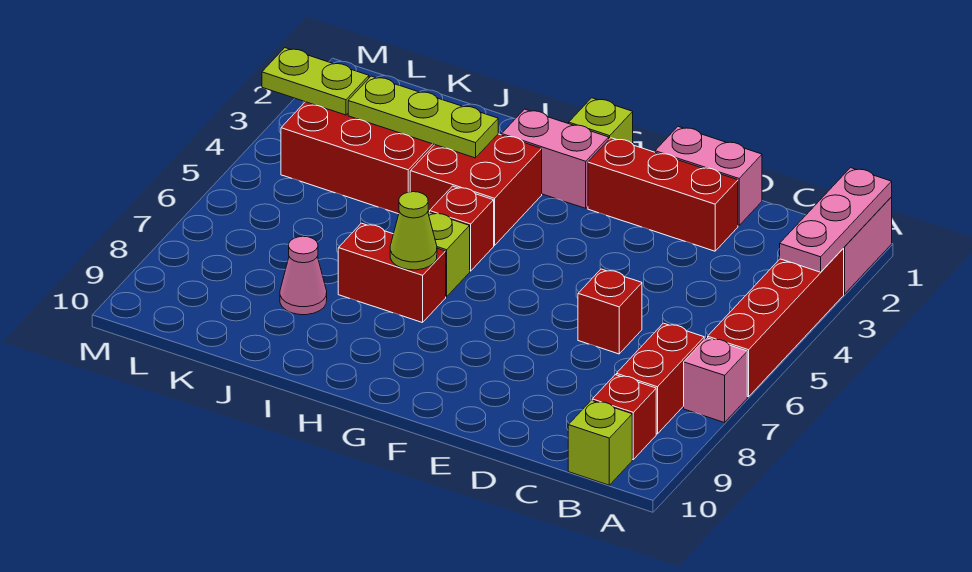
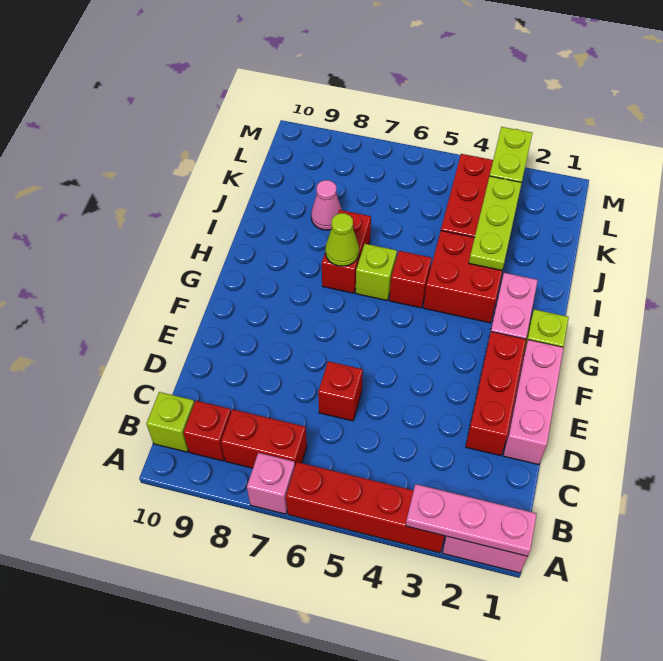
pink brick D1:E1 level 1 -> pink brick D1:F1 level 1

